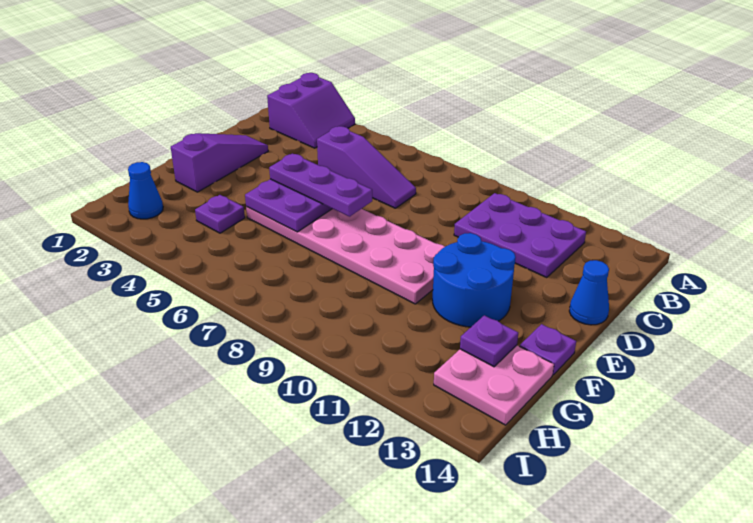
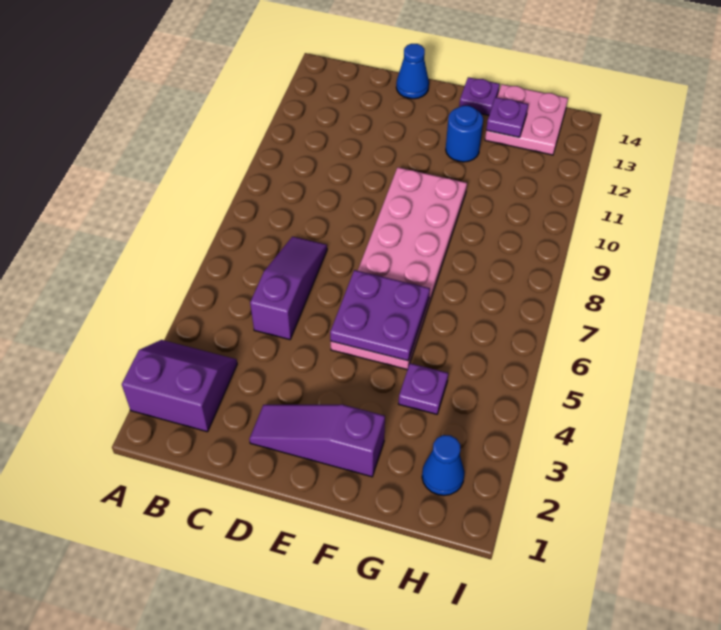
purple plate B10:C12 level 1 -> none
purple plate E5:E7 level 3 -> none
blue round brick E11:F12 level 1 -> blue round brick F12 level 1

